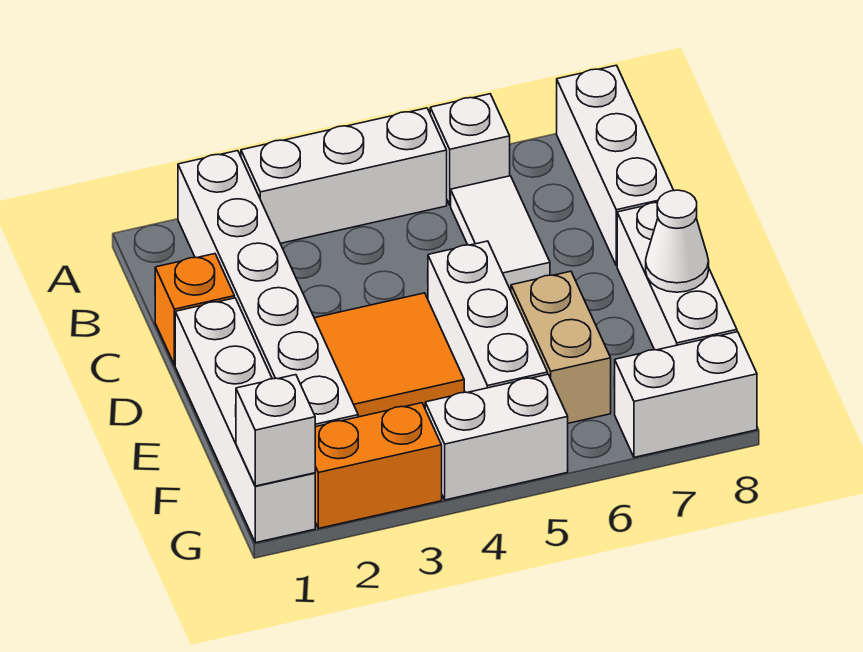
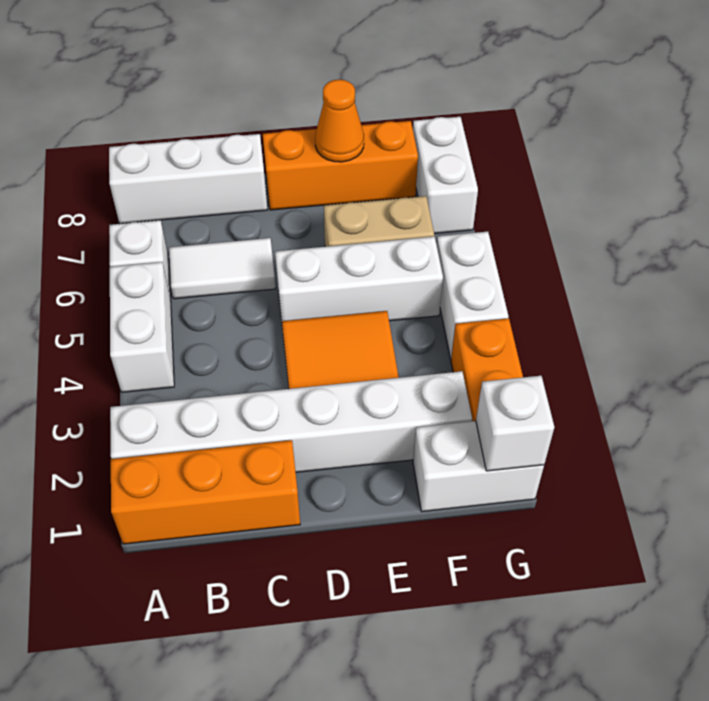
white brick A3:A5 level 1 -> white brick A4:A5 level 1
orange brick C1 level 1 -> orange brick A1:C1 level 1
white brick D1:G1 level 1 -> white brick F1:G1 level 1
white brick D8:F8 level 1 -> orange brick D8:F8 level 1
white cone E8 level 2 -> orange cone E8 level 2

